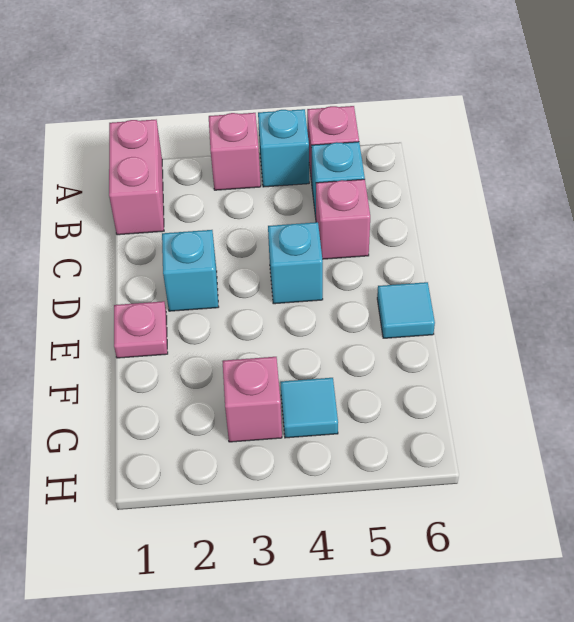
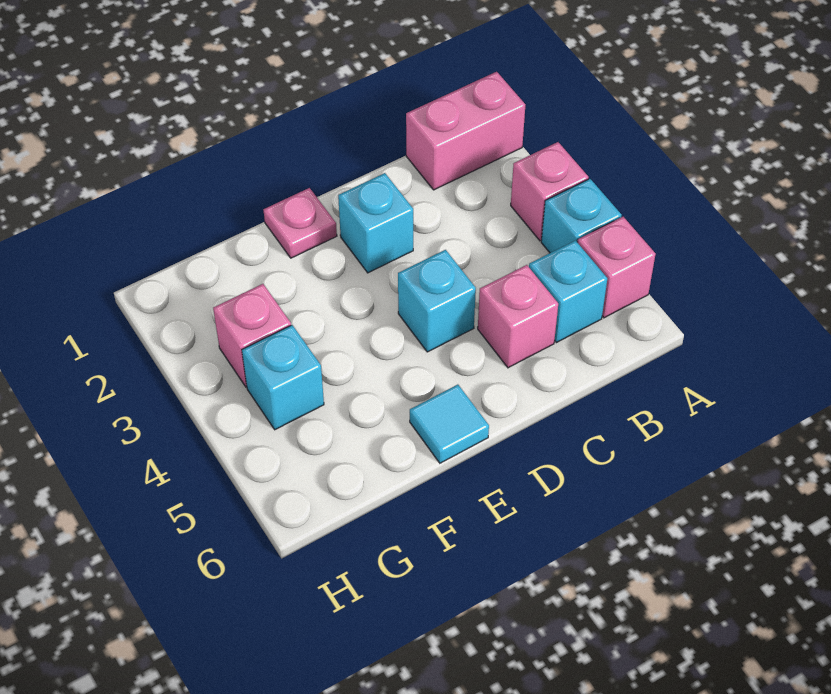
cyan tile G4 level 1 -> cyan brick G4 level 1

